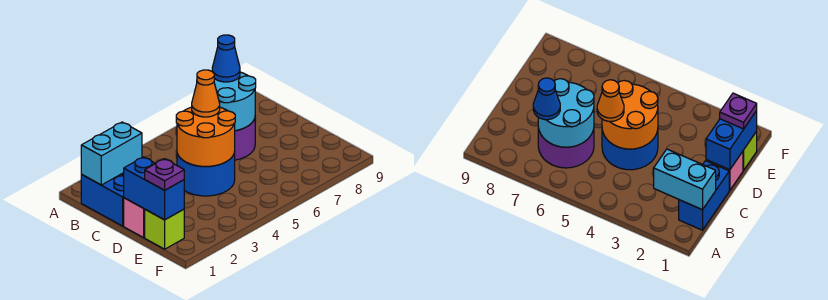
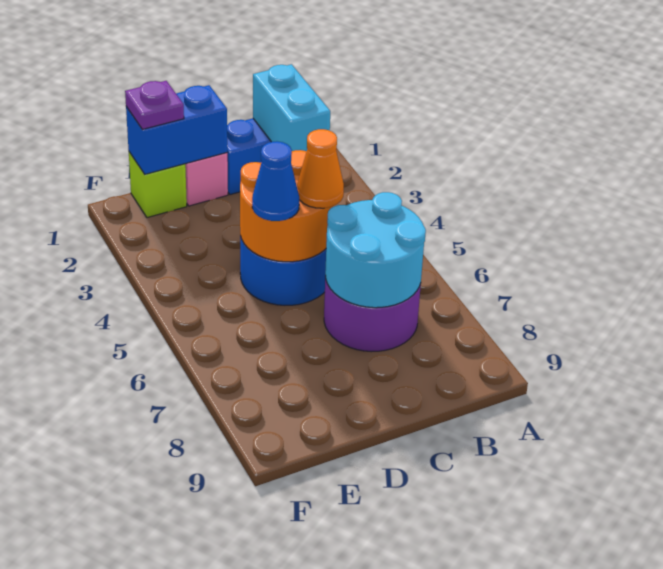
blue cone B7 level 3 -> blue cone D5 level 3

